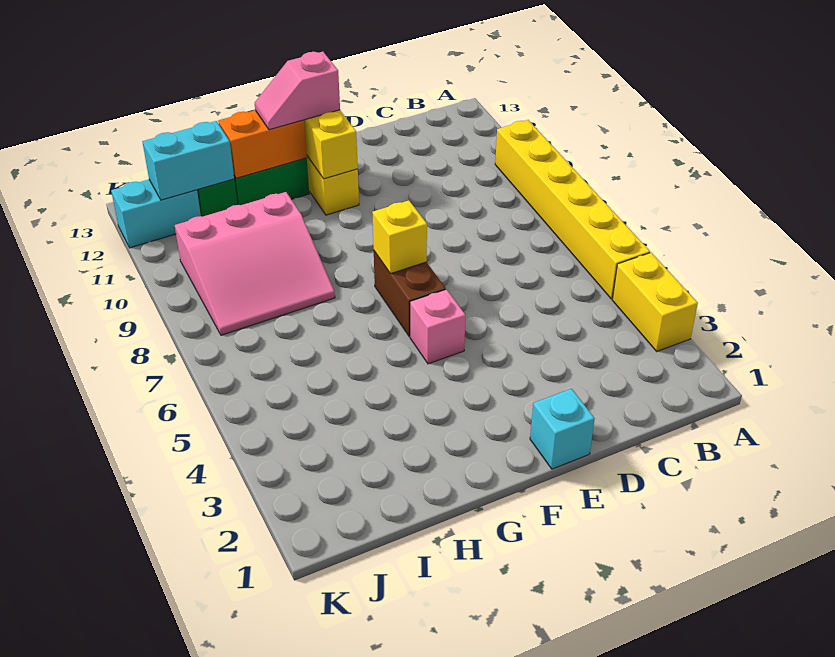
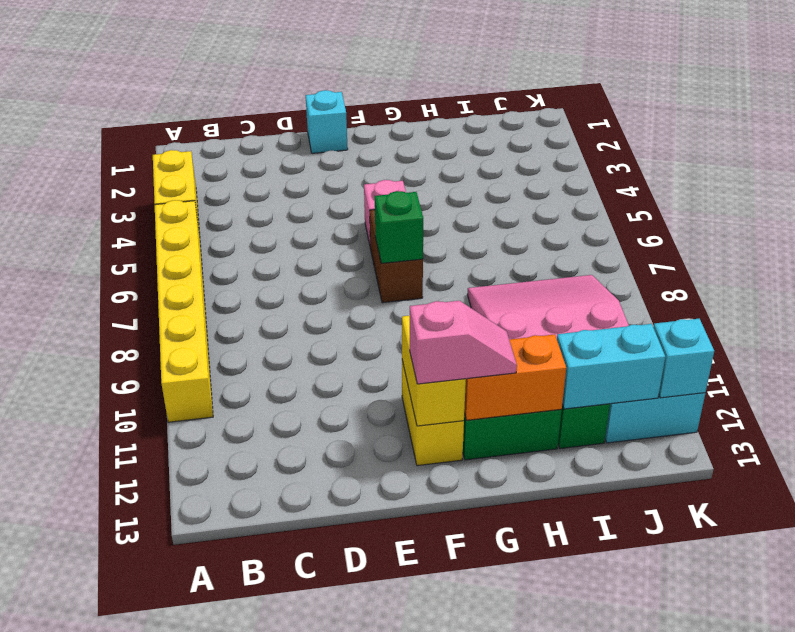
yellow brick F7 level 2 -> green brick F7 level 2
none -> cyan brick K12 level 2

